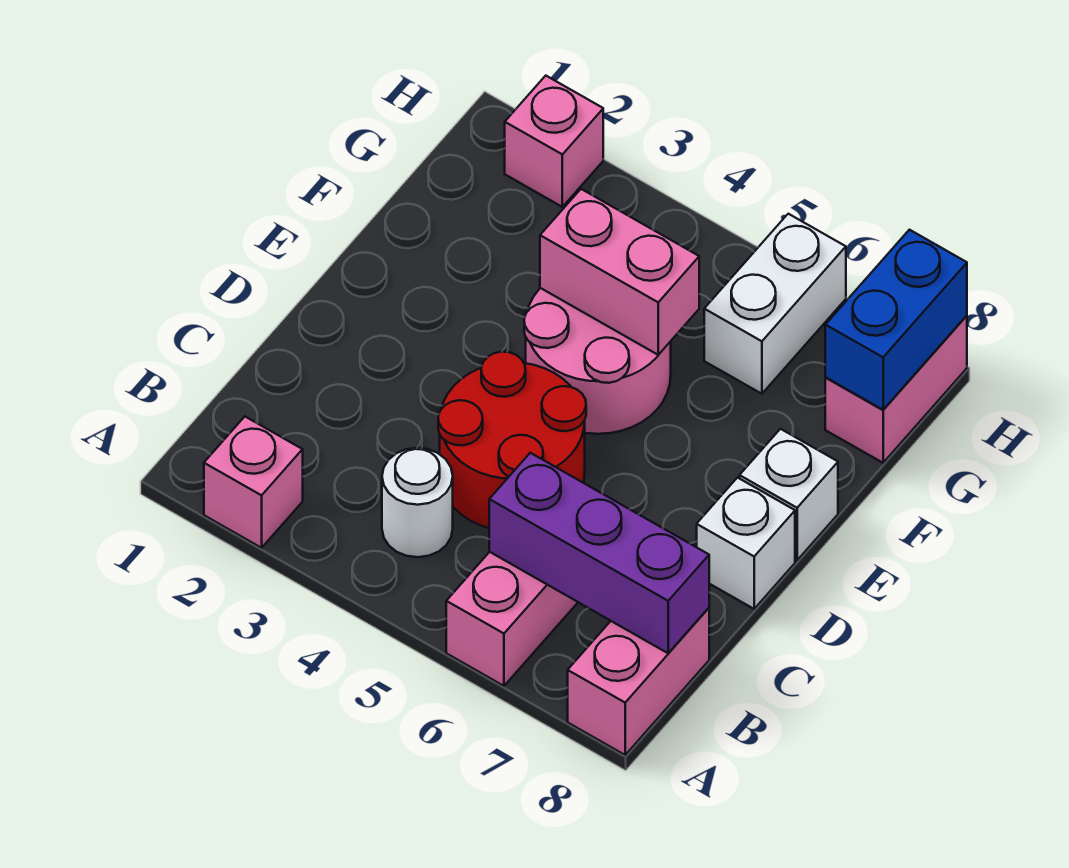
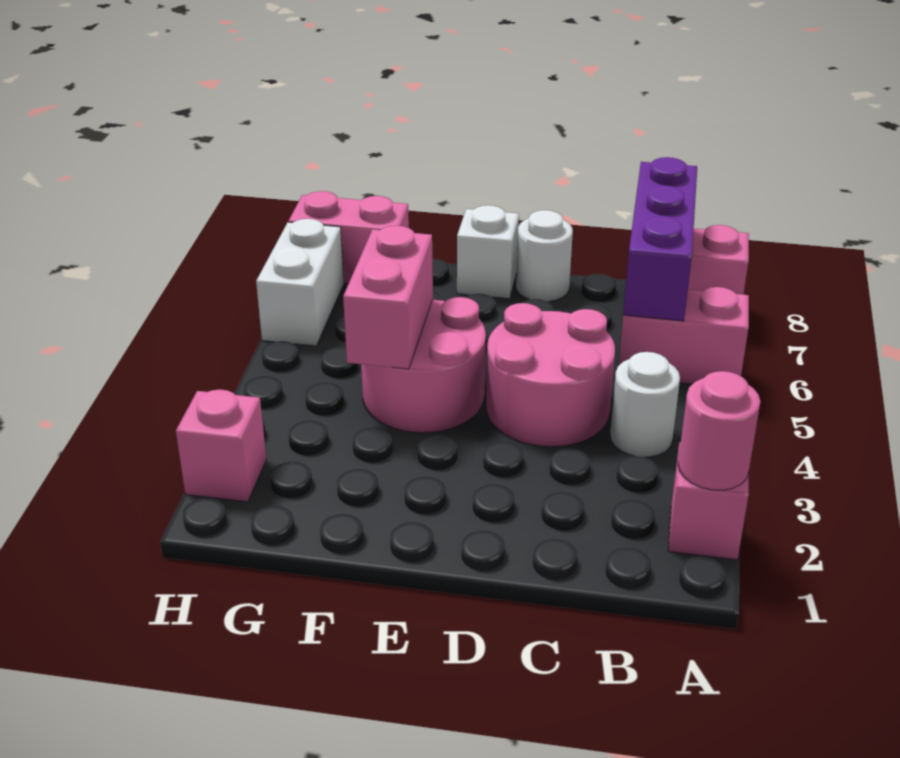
none -> pink round brick A2 level 2
red round brick C4:D5 level 1 -> pink round brick C4:D5 level 1
white brick D8 level 1 -> white round brick D8 level 1
white brick G6:H6 level 1 -> white brick H6:H7 level 1
blue brick G8:H8 level 2 -> none

